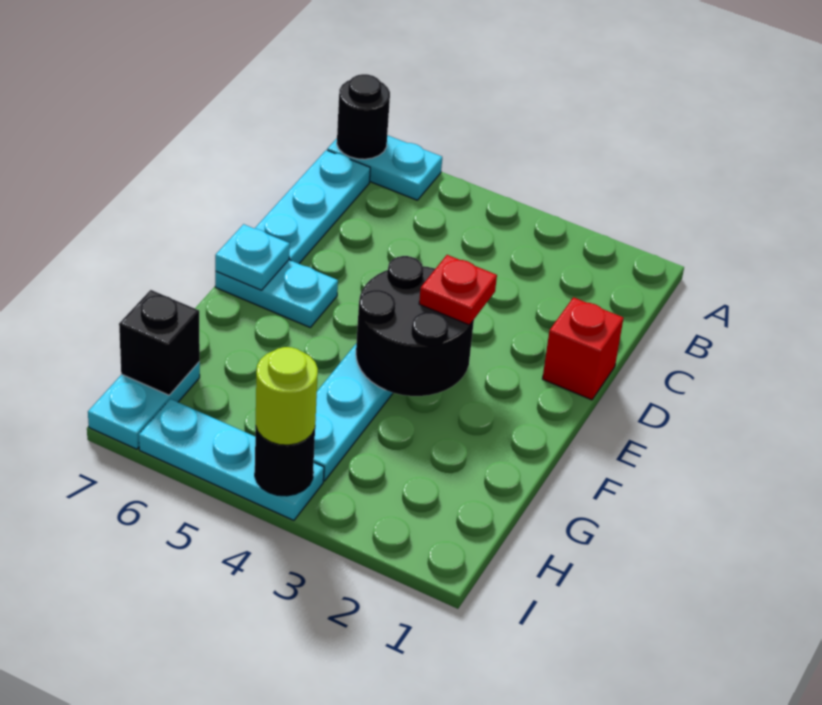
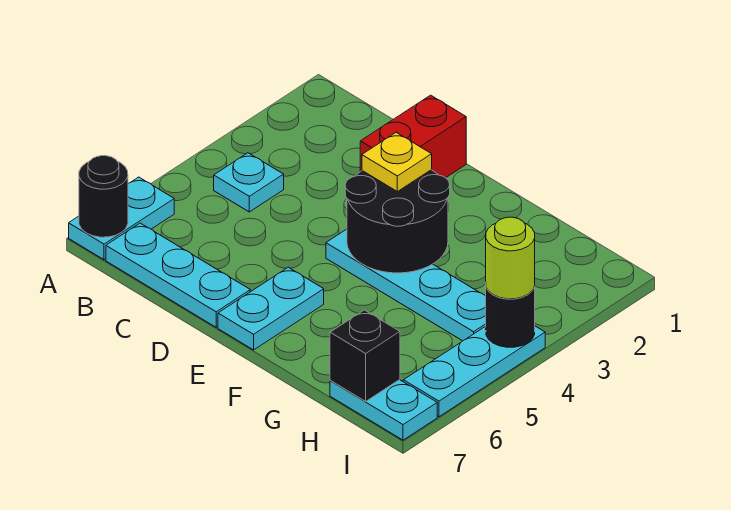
red brick D1 level 1 -> red brick D1:D2 level 1
red plate E3 level 3 -> yellow plate E3 level 3
cyan plate E7 level 2 -> cyan plate B4 level 1

